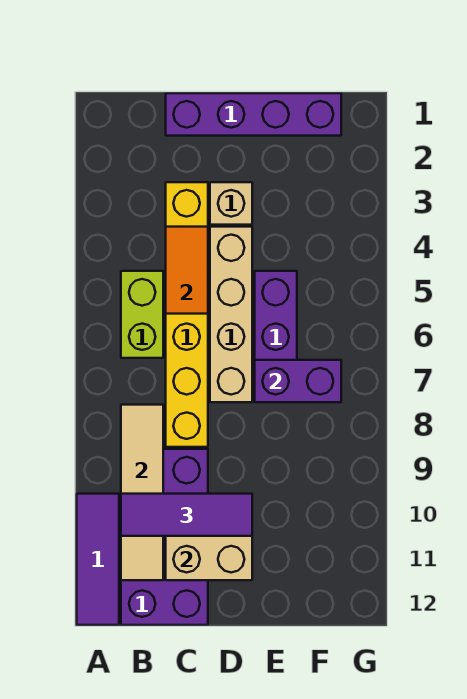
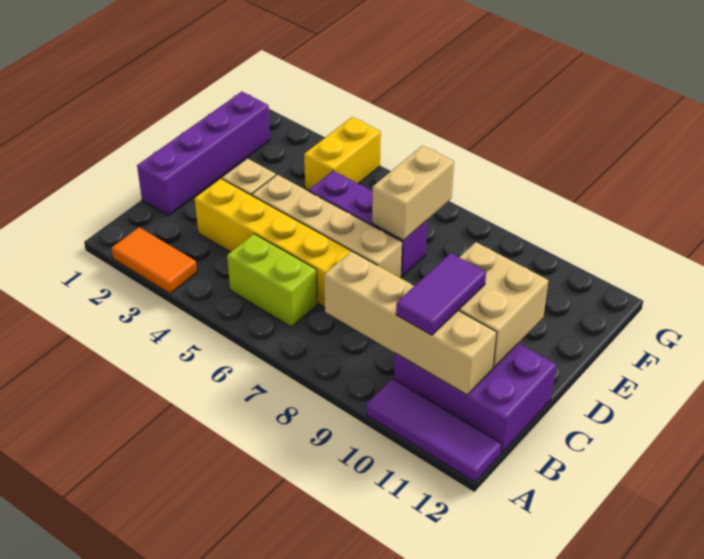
tan tile B8:B11 level 2 -> tan brick B8:B11 level 2
purple brick B9:C12 level 1 -> purple brick B10:C12 level 1
purple tile B10:D10 level 3 -> purple tile B10:C10 level 3
orange tile C4:C5 level 2 -> orange tile A2:A3 level 1
purple brick E7:F7 level 2 -> tan brick E7:F7 level 2
none -> yellow brick F4:G4 level 1

